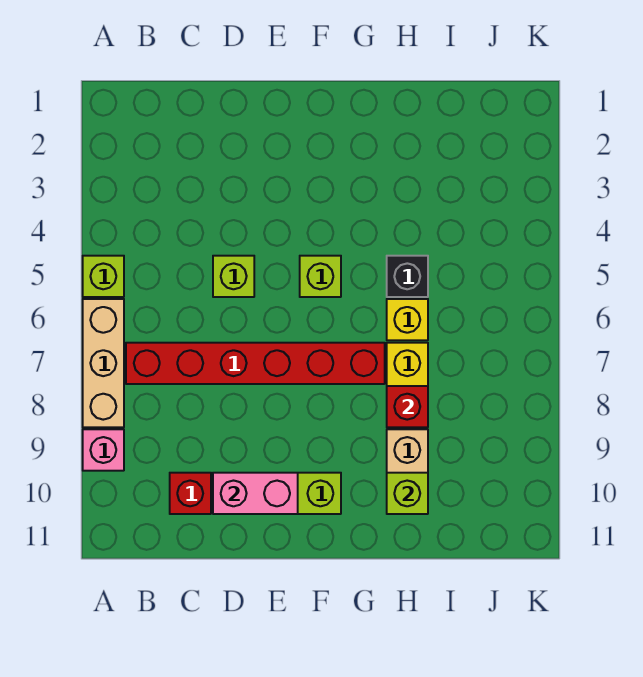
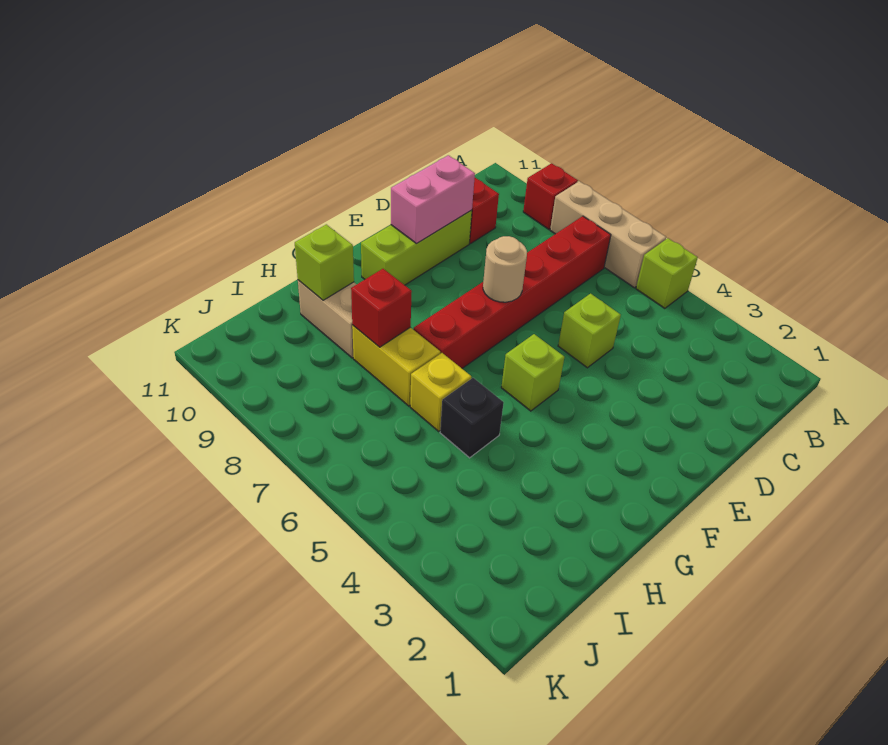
pink brick A9 level 1 -> red brick A9 level 1
none -> tan round brick E7 level 2

